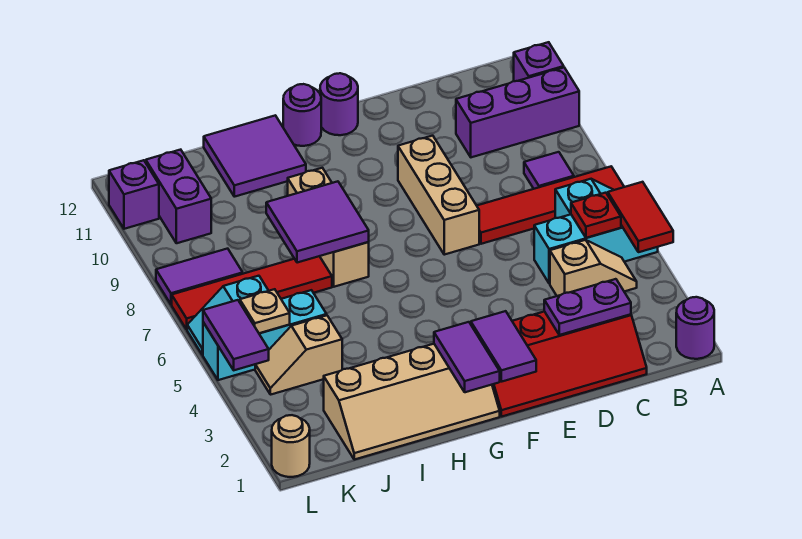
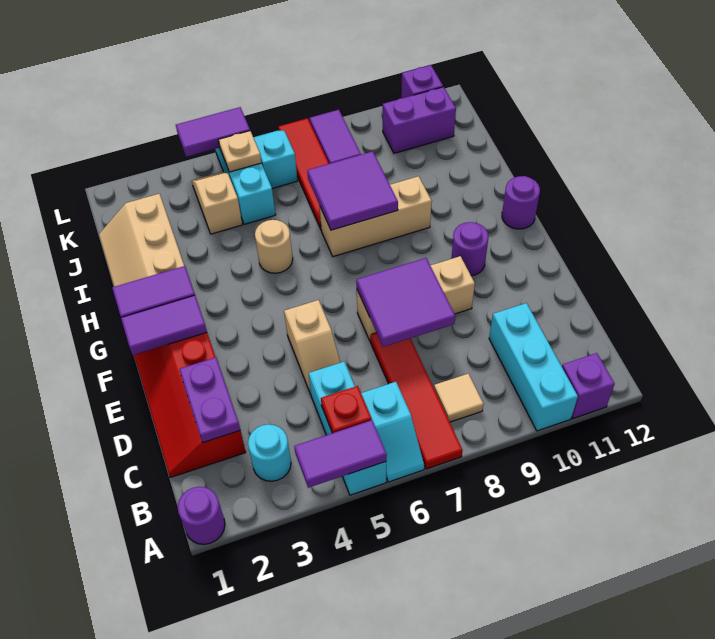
red tile A4:A5 level 2 -> purple tile A4:A5 level 2
purple brick A10:C10 level 1 -> cyan brick A10:C10 level 1
none -> cyan round brick B3 level 1
tan slope B4:C4 level 1 top C -> tan slope D5:E5 level 1 top E
purple tile B8 level 1 -> tan tile B8 level 1
purple round brick F12 level 1 -> purple round brick F10 level 1
purple tile H11:I12 level 1 -> purple tile D7:E8 level 2
tan round brick L1 level 1 -> tan round brick H5 level 1

